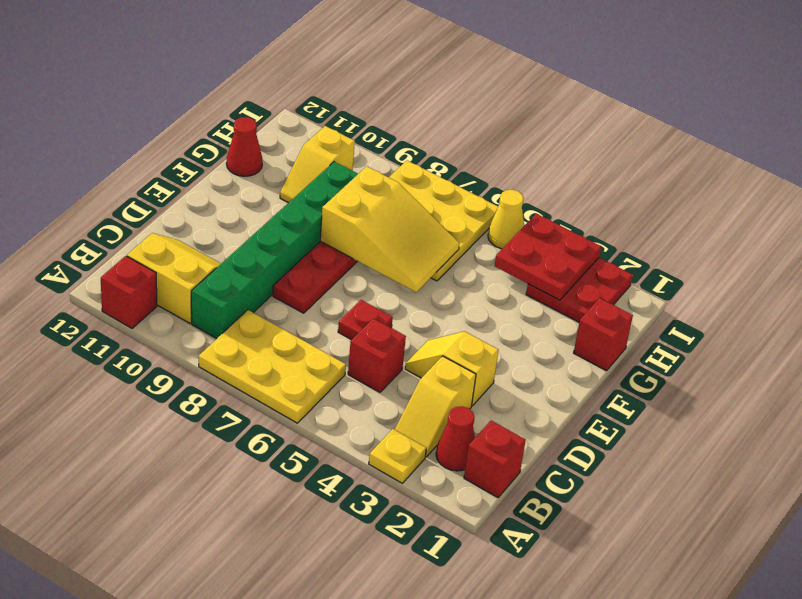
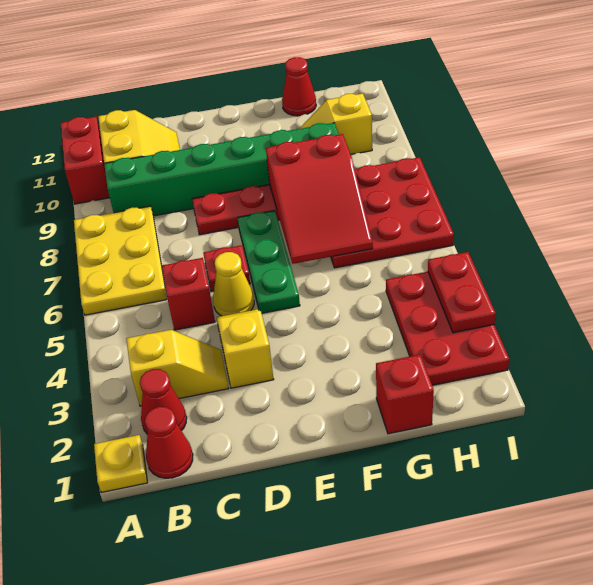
yellow plate A3 level 1 -> yellow plate A1 level 1
red brick A11 level 1 -> red brick A10:A11 level 1
red brick B1 level 1 -> red cone B1 level 1
yellow slope B3:C3 level 1 top C -> yellow slope B3:C3 level 1 top B
none -> green plate E5:E7 level 1
yellow slope F6:G8 level 2 top 8 -> red slope F6:G8 level 2 top 8
yellow plate G6:I8 level 1 -> red plate G6:I8 level 1
red plate H2:I3 level 1 -> red plate H2:I4 level 1
red plate H3:I4 level 2 -> red plate I3:I4 level 2
yellow cone I5 level 1 -> yellow cone D5 level 1

